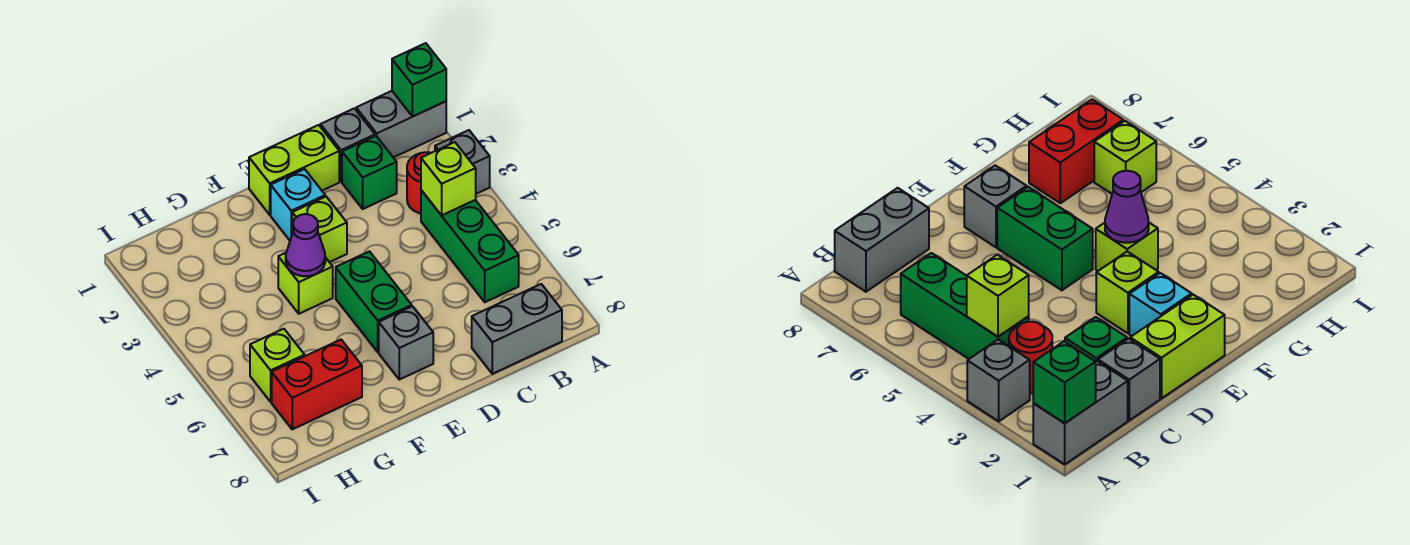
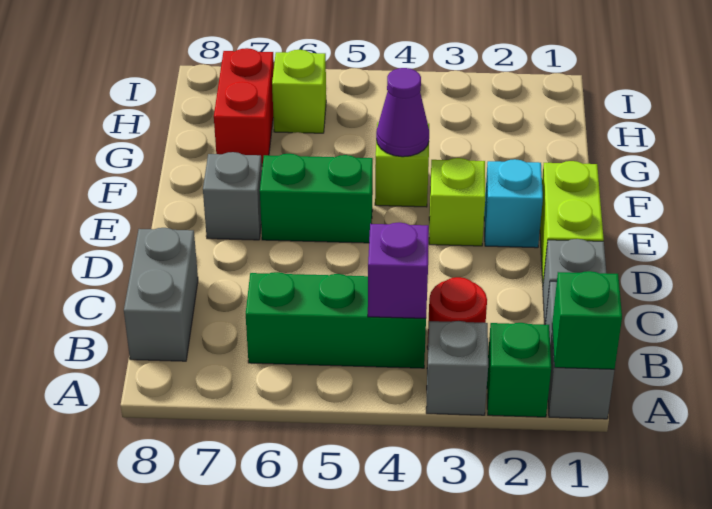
lime brick B4 level 2 -> purple brick B4 level 2
green brick C2 level 1 -> green brick A2 level 1

